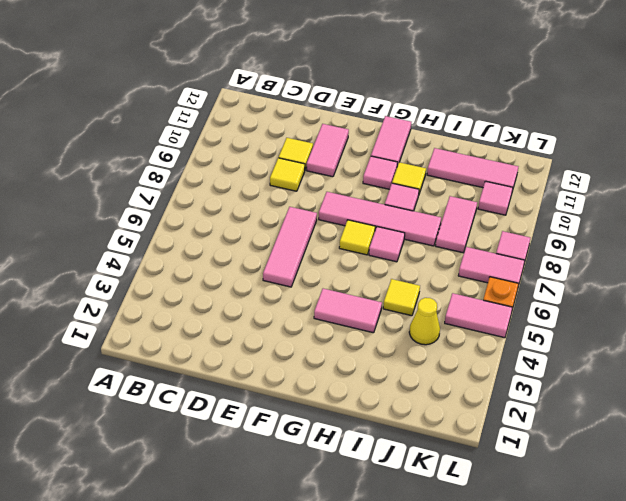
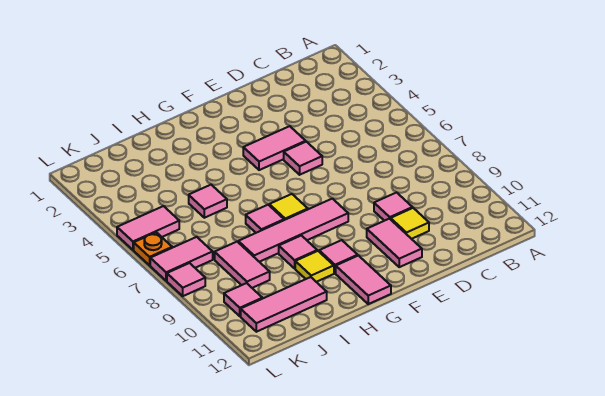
yellow tile D9 level 1 -> pink tile D9 level 1
pink tile E5:E7 level 1 -> pink tile E5 level 1
pink tile G4:H4 level 1 -> pink tile E4:F4 level 1
yellow tile I5 level 1 -> pink tile I5 level 1
yellow cone J4 level 1 -> none

